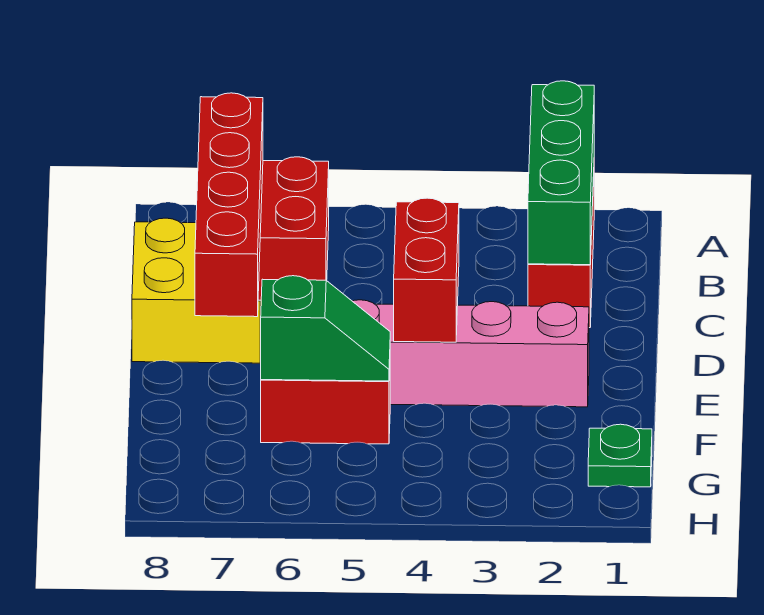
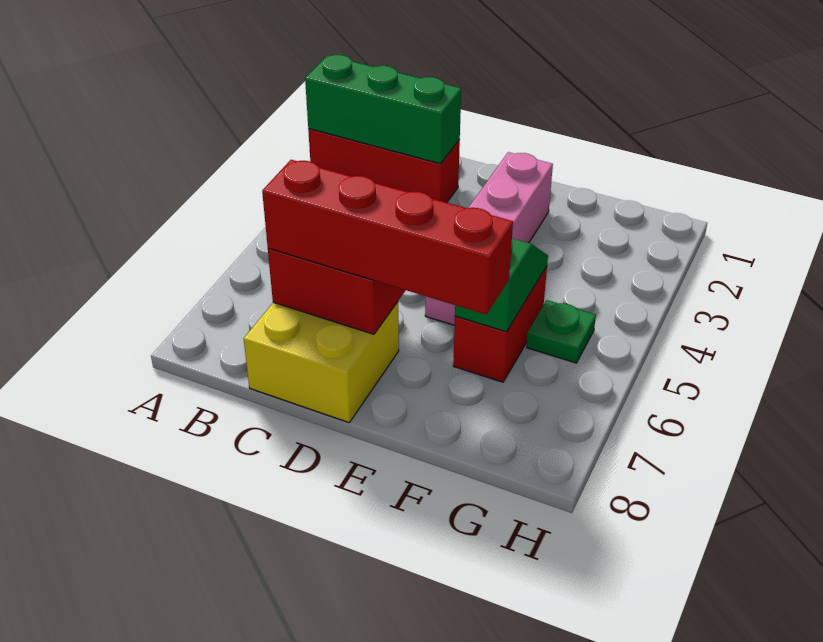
red brick D4:E4 level 2 -> none
green plate G1 level 1 -> green plate G5 level 1

